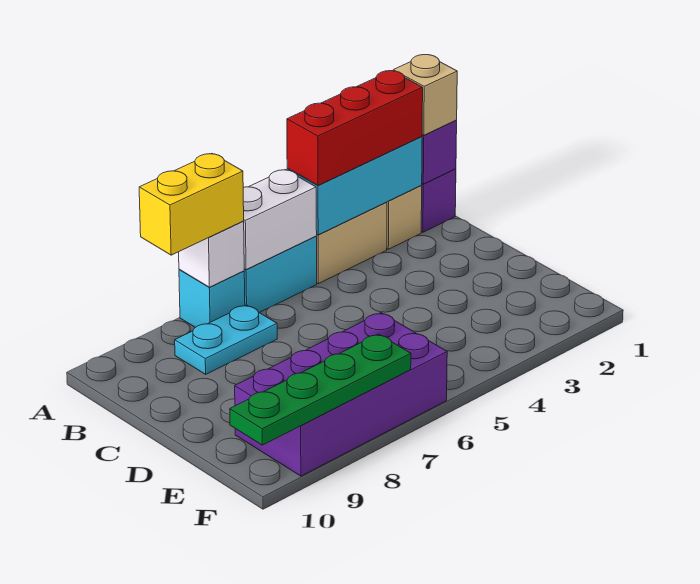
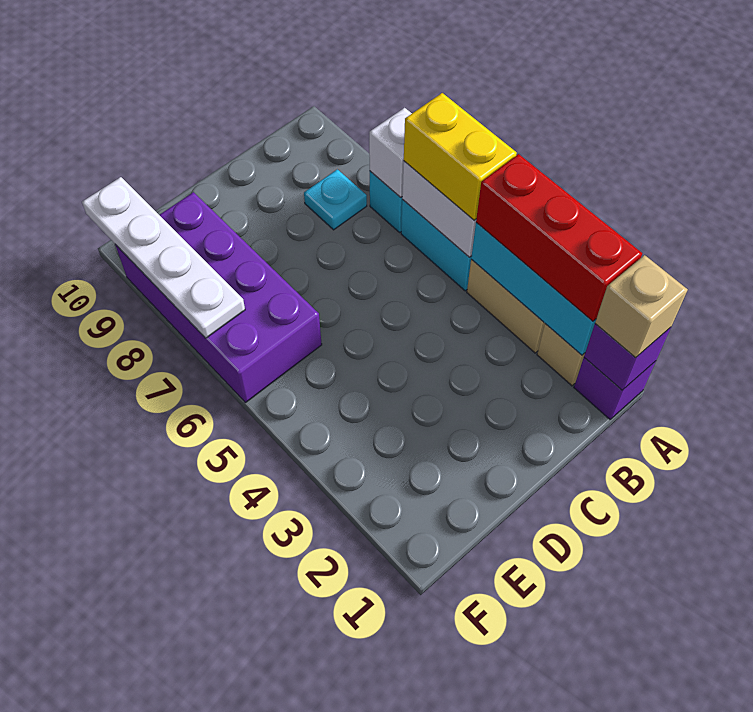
yellow brick A7:A8 level 3 -> yellow brick A5:A6 level 3
cyan plate B7:B8 level 1 -> cyan plate B8 level 1
green plate F7:F10 level 2 -> white plate F7:F10 level 2

